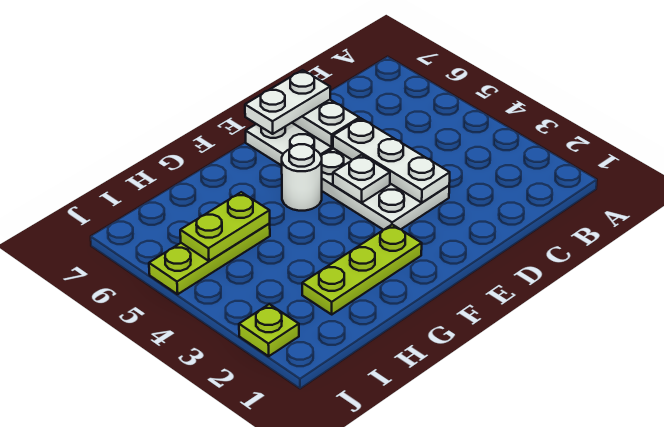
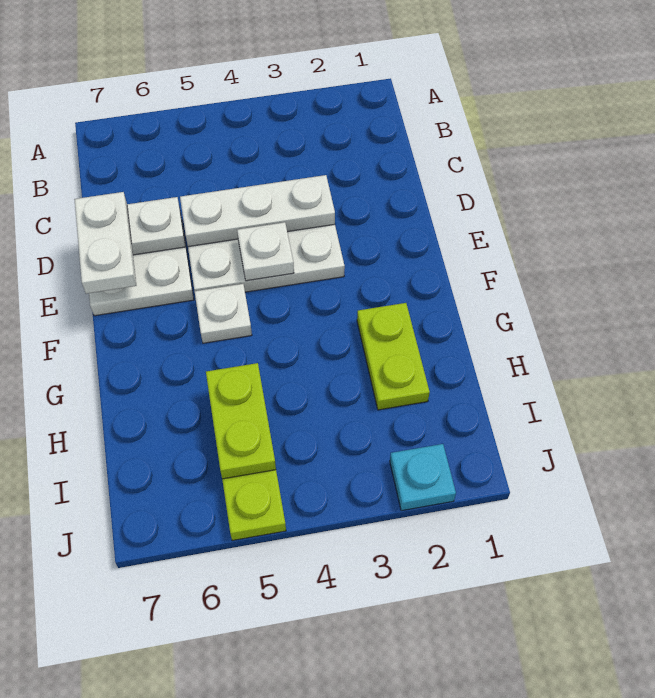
lime plate F2:H2 level 1 -> lime plate G2:H2 level 1
white round brick F5 level 1 -> white plate F5 level 1
lime plate J2 level 1 -> cyan plate J2 level 1

